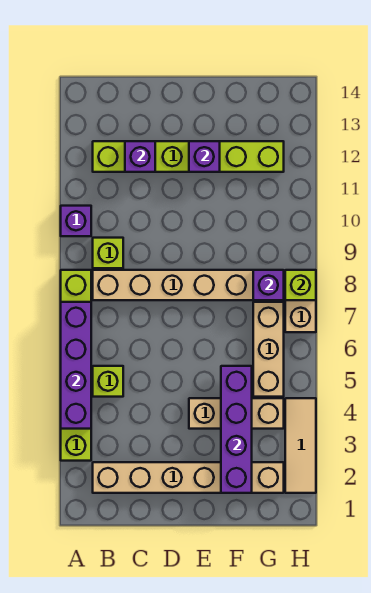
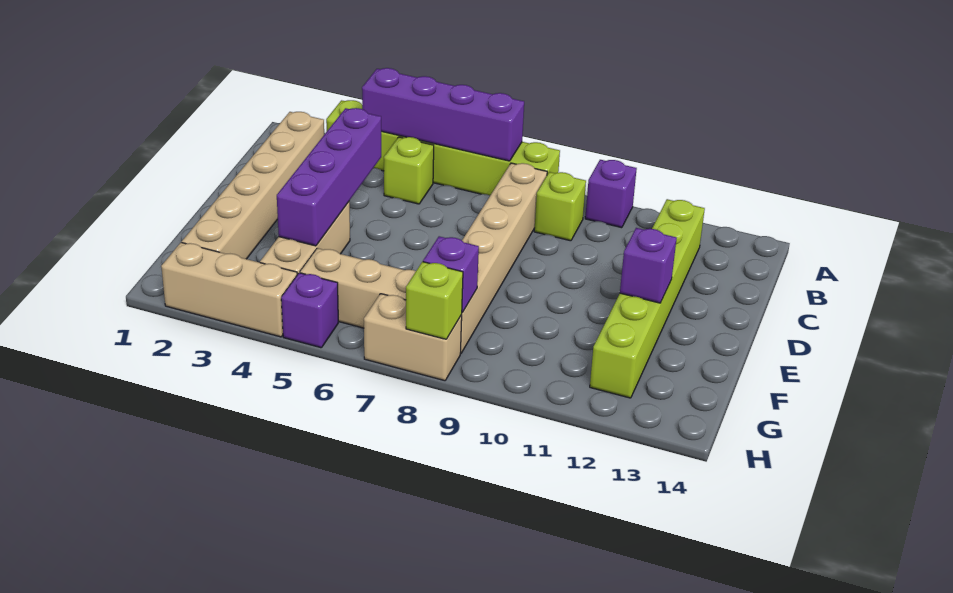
purple brick C12 level 2 -> purple brick H5 level 1
purple brick F2:F5 level 2 -> purple brick C4:F4 level 2
tan tile H2:H4 level 1 -> tan brick H2:H4 level 1

